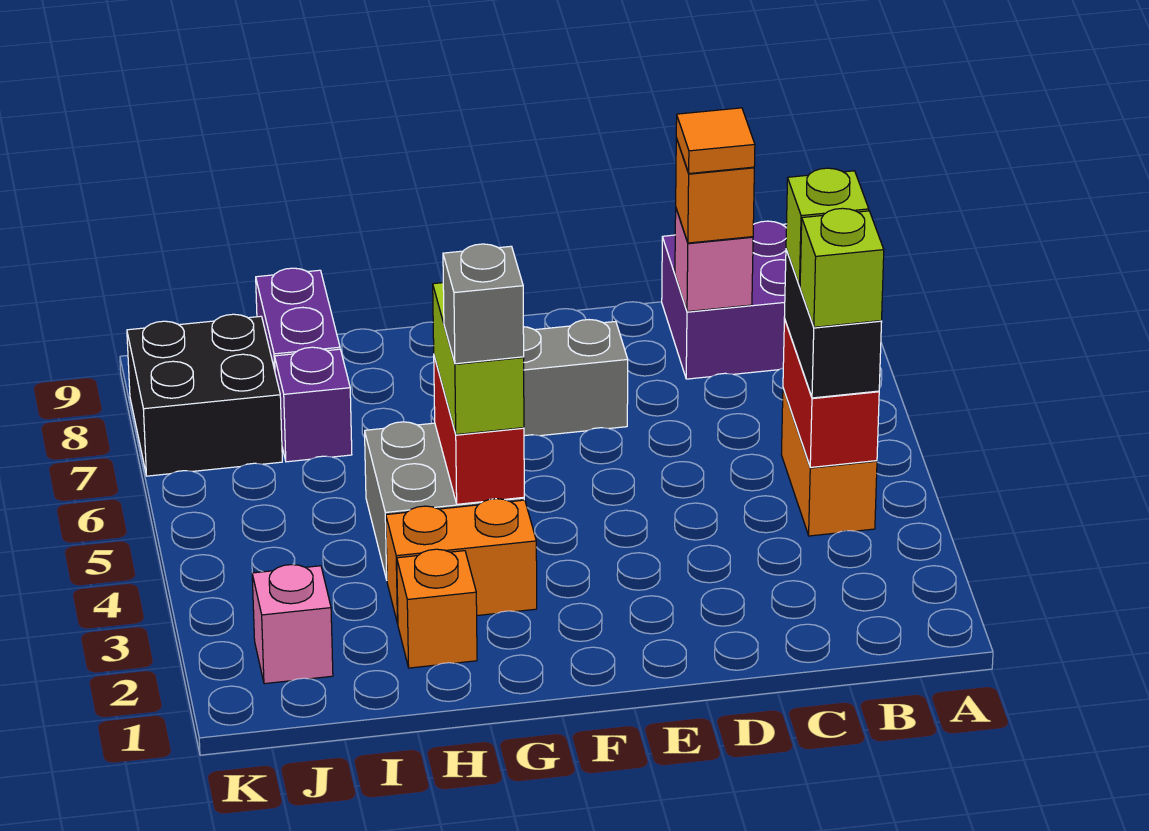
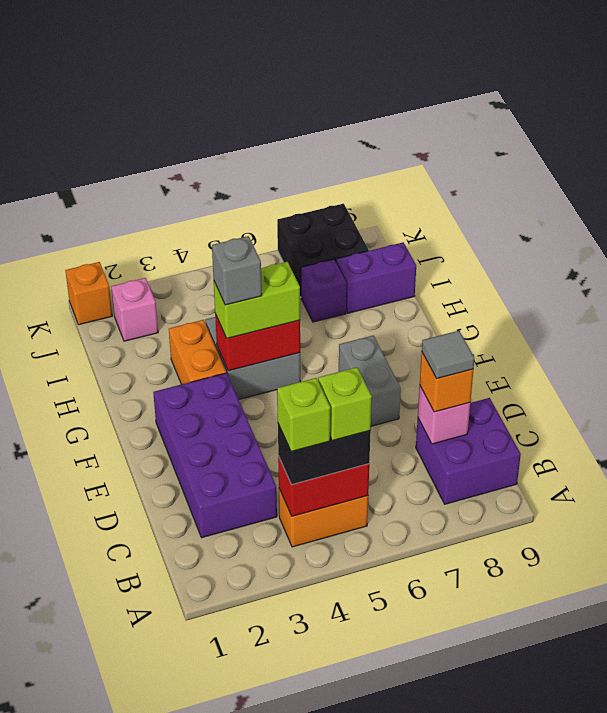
none -> purple brick C2:F3 level 1
orange tile C8 level 4 -> grey tile C8 level 4
orange brick H2 level 1 -> orange brick K1 level 1

